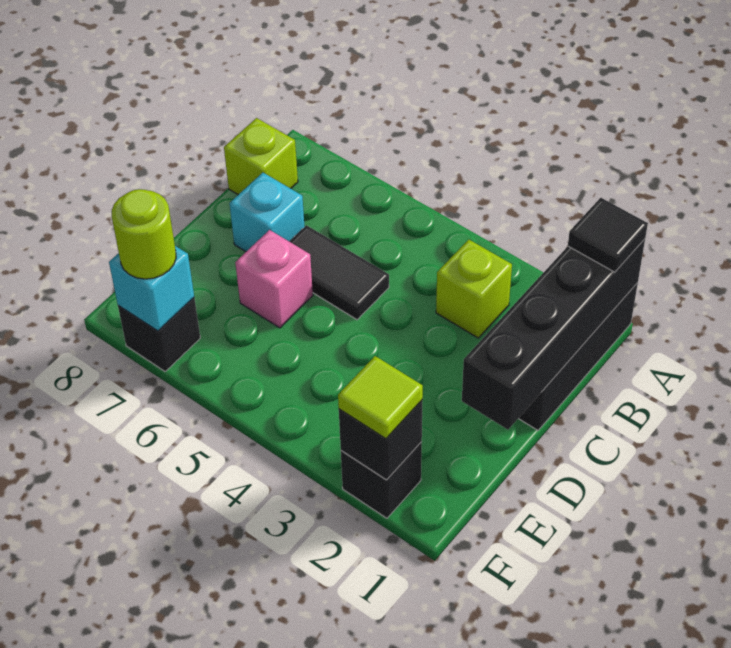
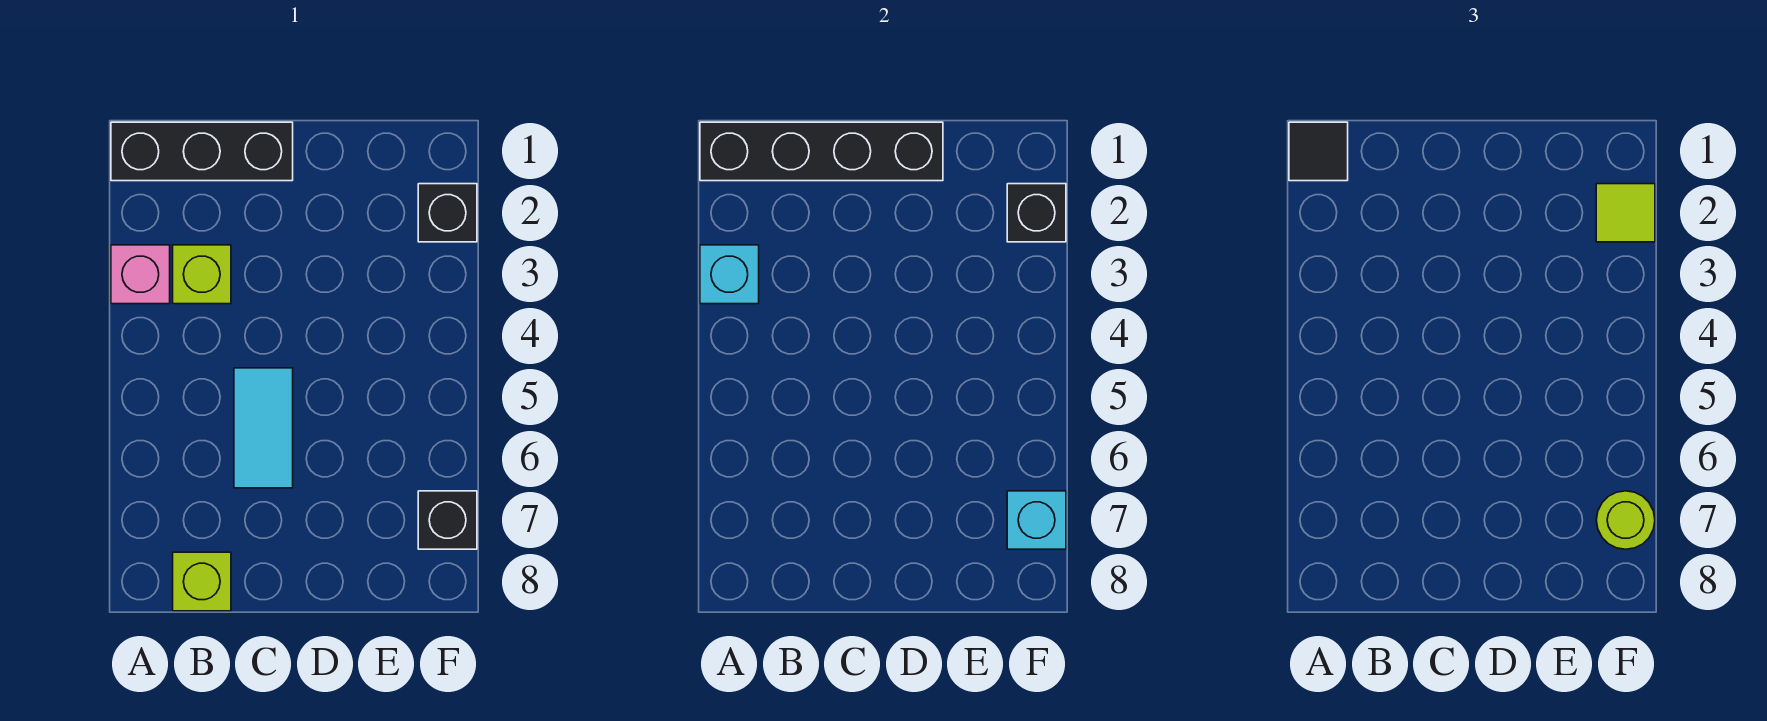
black tile C5:C6 level 1 -> cyan tile C5:C6 level 1
cyan brick C7 level 1 -> cyan brick A3 level 2
pink brick D6 level 1 -> pink brick A3 level 1

